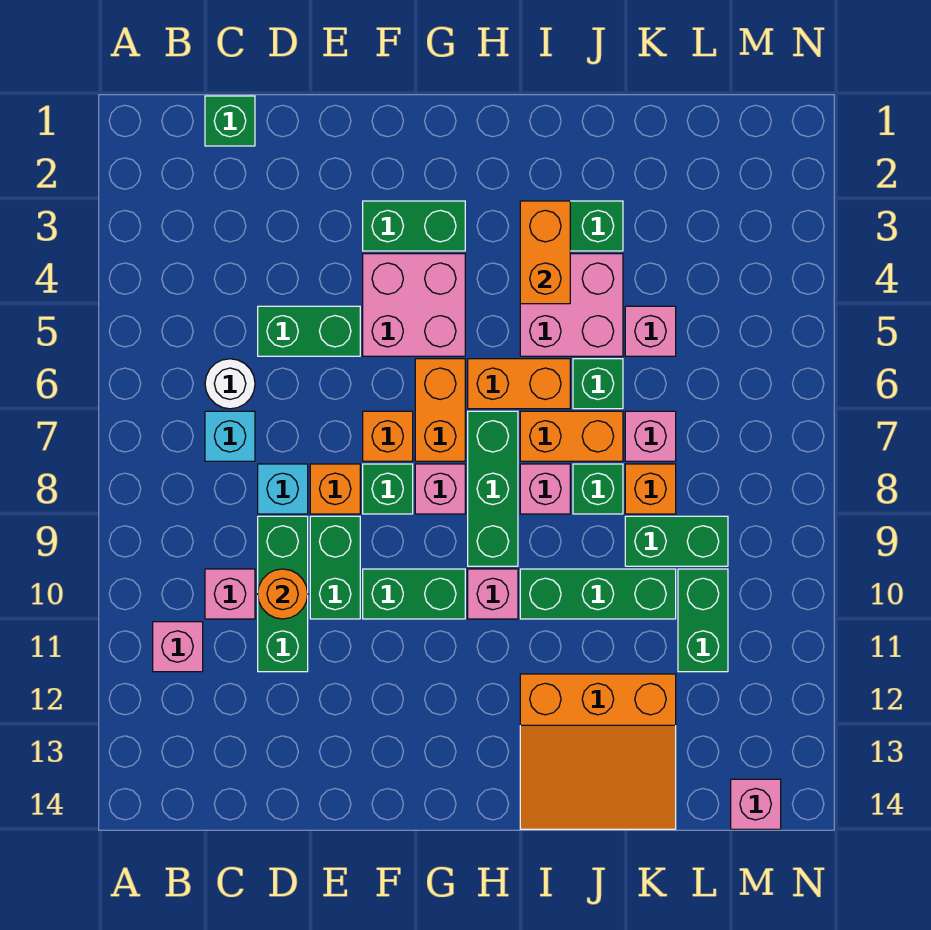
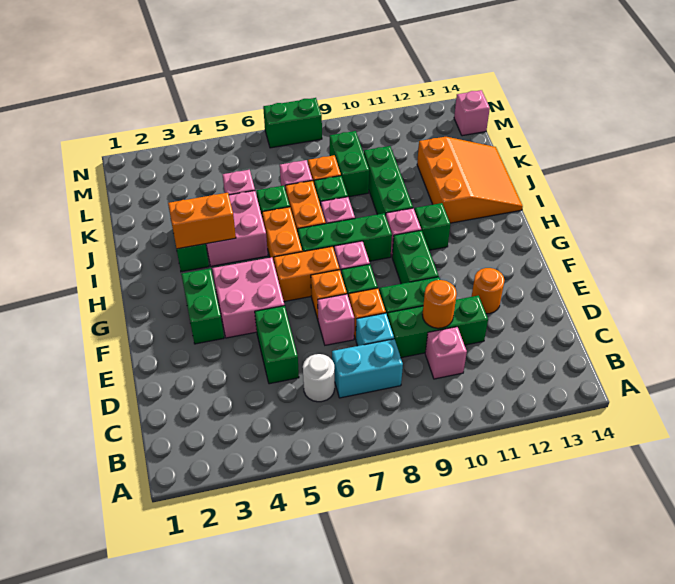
pink brick B11 level 1 -> pink brick E7 level 1
green brick C1 level 1 -> green brick H11 level 1
cyan brick C7 level 1 -> cyan brick C7:C8 level 1
none -> orange round brick E12 level 1
green brick L10:L11 level 1 -> green brick N7:N8 level 1

